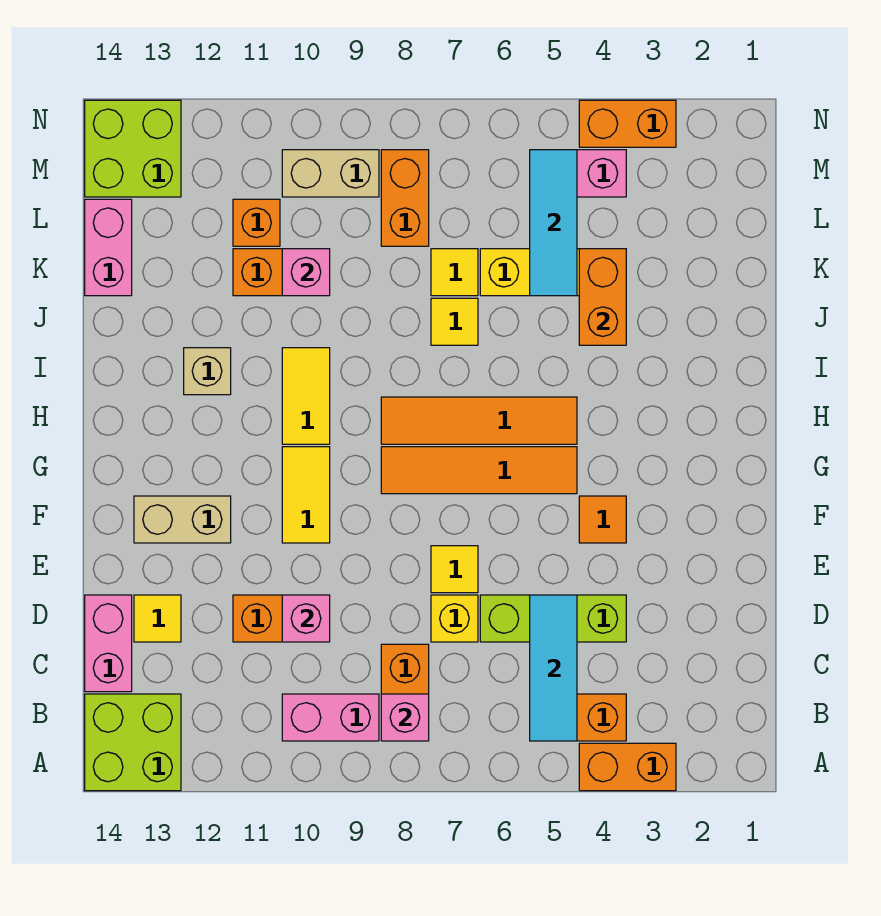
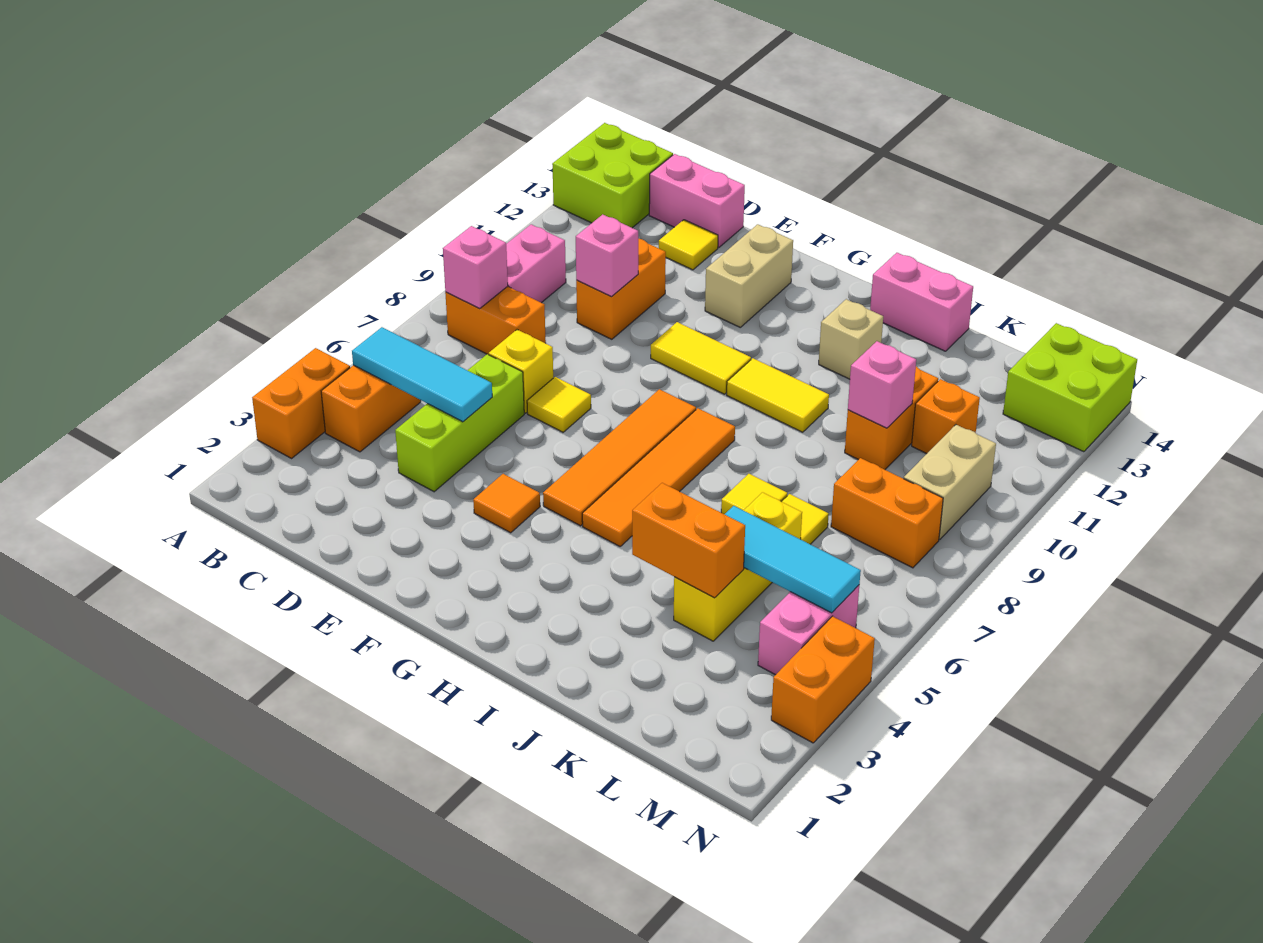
pink brick K14:L14 level 1 -> pink brick I14:J14 level 1

